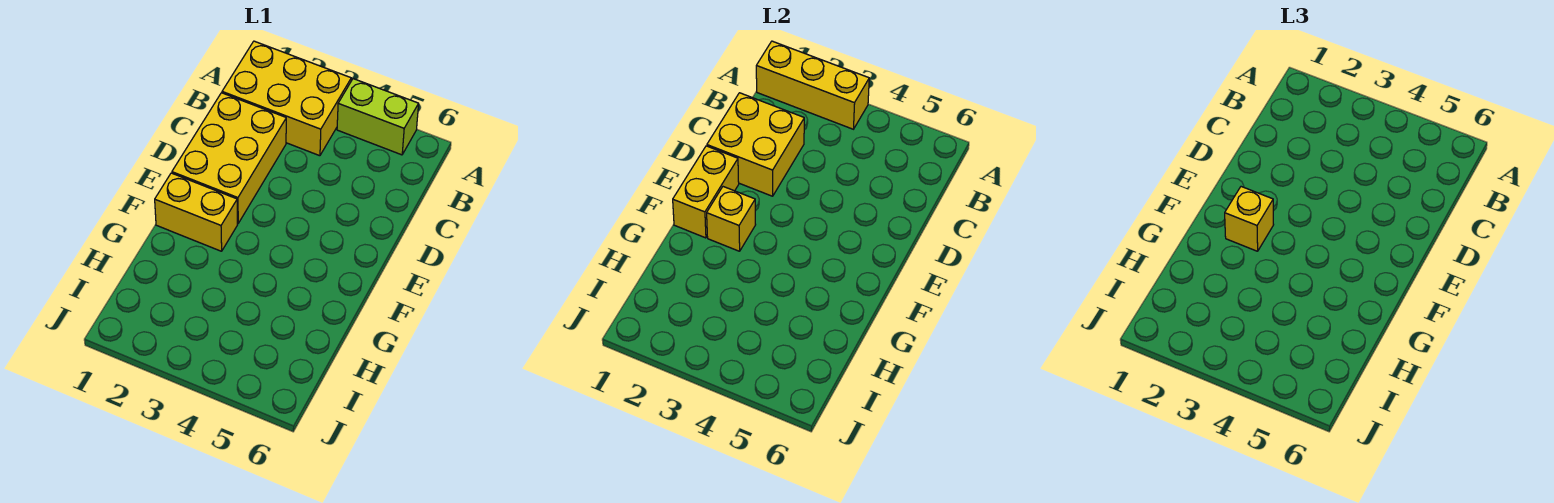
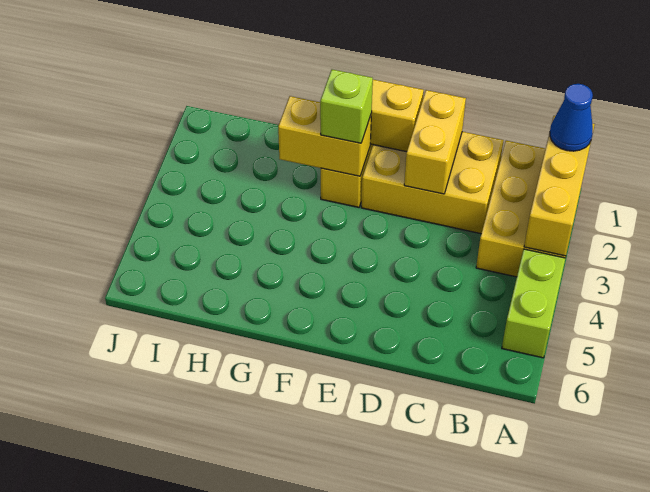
none -> blue cone A1 level 3
yellow brick C1:D2 level 2 -> yellow brick D1:D2 level 2
yellow brick F2 level 2 -> yellow brick F2:G2 level 2
yellow brick F2 level 3 -> lime brick F2 level 3

